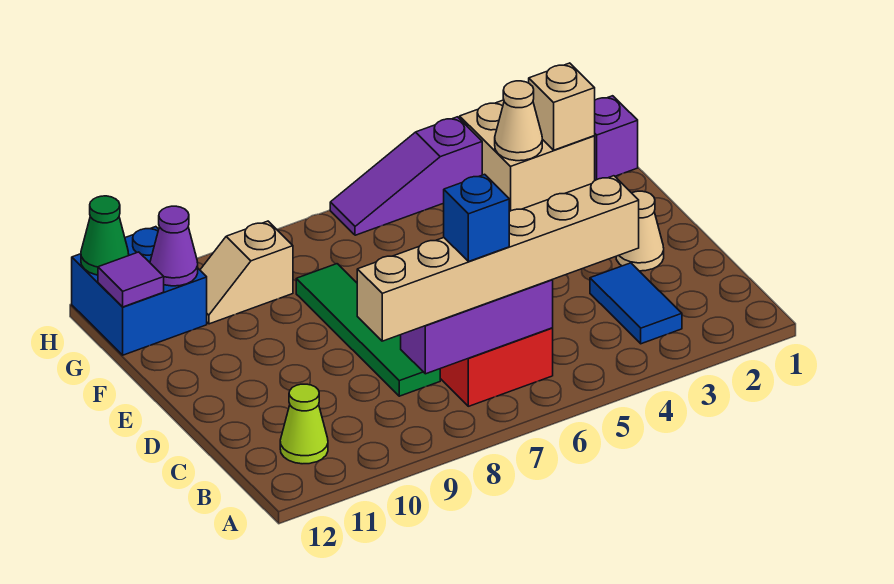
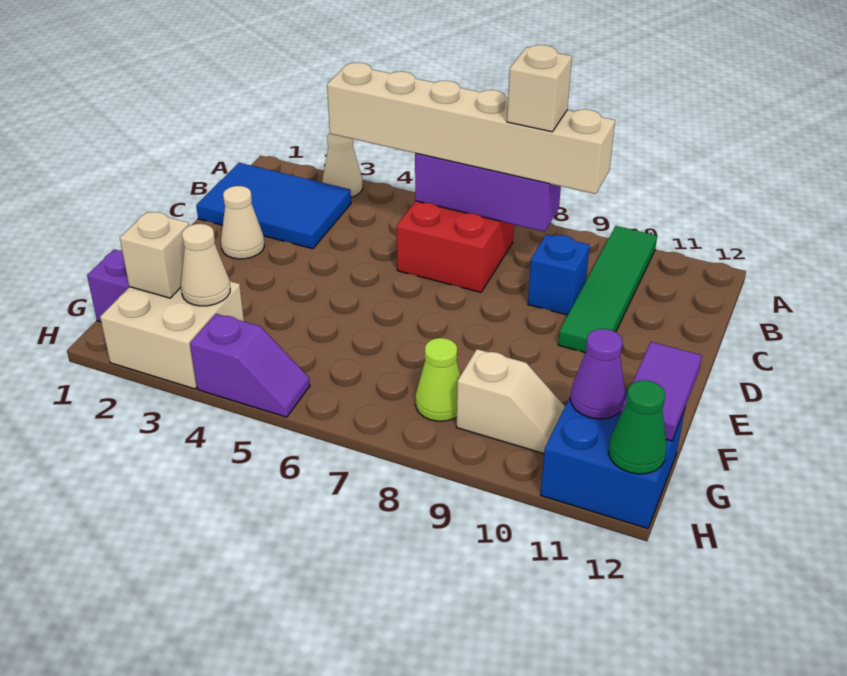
none -> tan cone A3 level 1
blue tile B3:C3 level 1 -> blue tile B1:C3 level 1
blue brick B7 level 4 -> blue brick C9 level 1
none -> tan brick B8 level 4
lime cone B11 level 1 -> lime cone G8 level 1
green tile C8:F8 level 1 -> green tile A10:D10 level 1
purple tile G12 level 2 -> purple tile F12:G12 level 2
purple slope H4:H6 level 1 top 4 -> purple slope H4:H5 level 1 top 4

